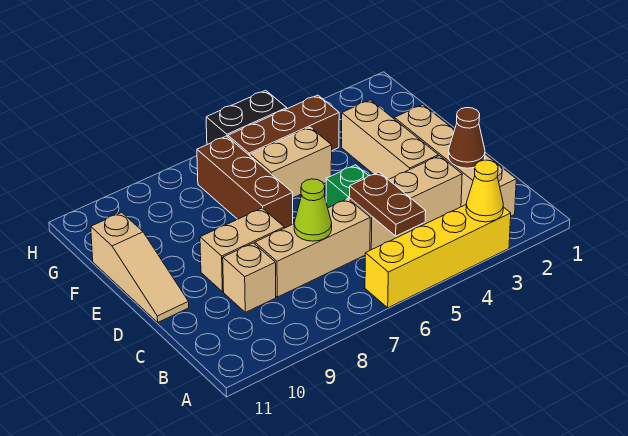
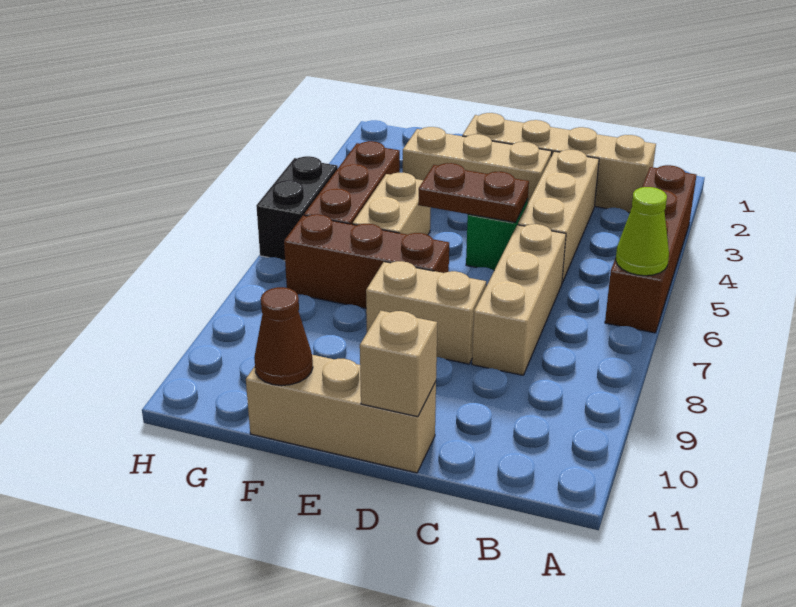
yellow brick A3:A6 level 1 -> brown brick A3:A6 level 1
yellow cone A3 level 2 -> none
brown plate B5:C5 level 2 -> brown plate D5:E5 level 2
brown cone C2 level 2 -> brown cone F11 level 2
lime cone C7 level 2 -> lime cone A6 level 2
tan brick C9 level 1 -> tan brick D11 level 2
tan brick D8:D9 level 1 -> tan brick D8:E8 level 1
tan slope D11:F11 level 1 top F -> tan brick D11:F11 level 1

